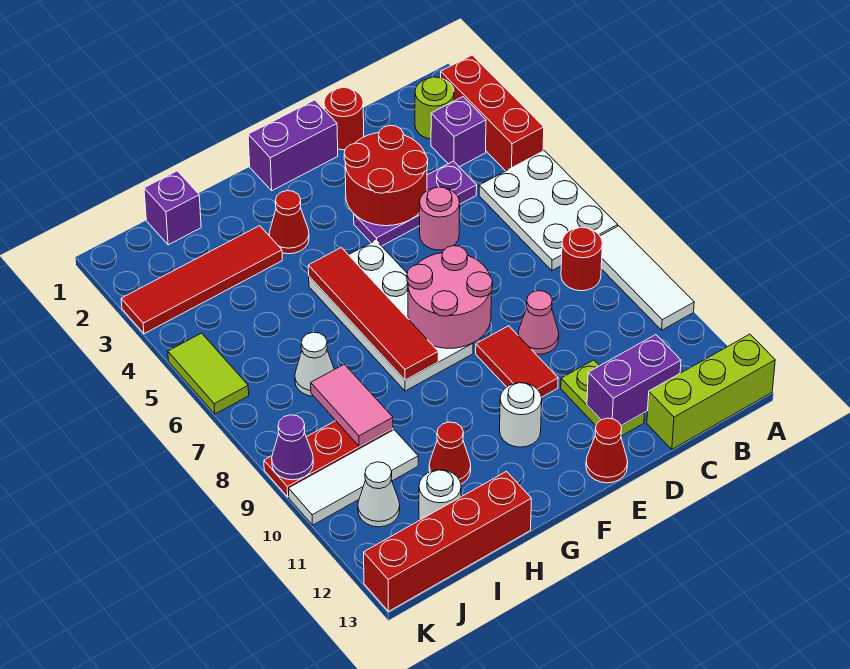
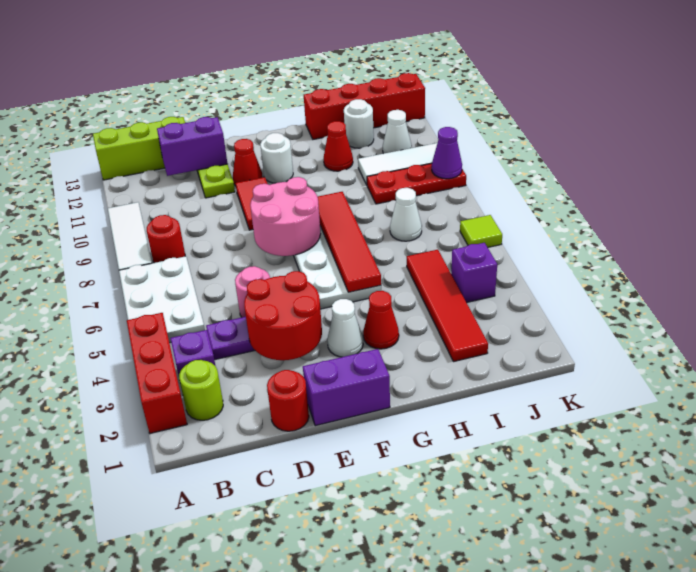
pink cone D9 level 1 -> none
red cone E13 level 1 -> red cone E11 level 1
none -> white cone F3 level 1
red tile H3:K3 level 1 -> red tile I2:I5 level 1
purple brick I1 level 1 -> purple brick J4 level 1
pink tile I8:I9 level 2 -> none
lime tile K5:K6 level 1 -> lime tile K6 level 1

